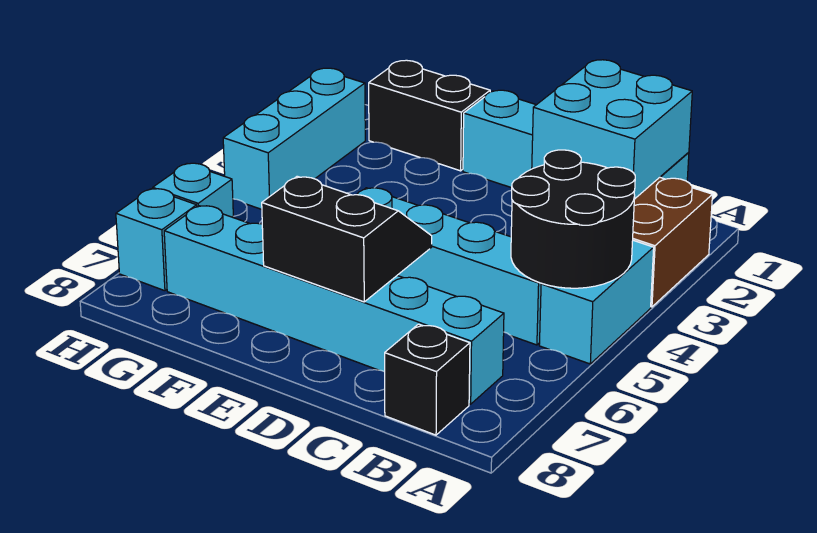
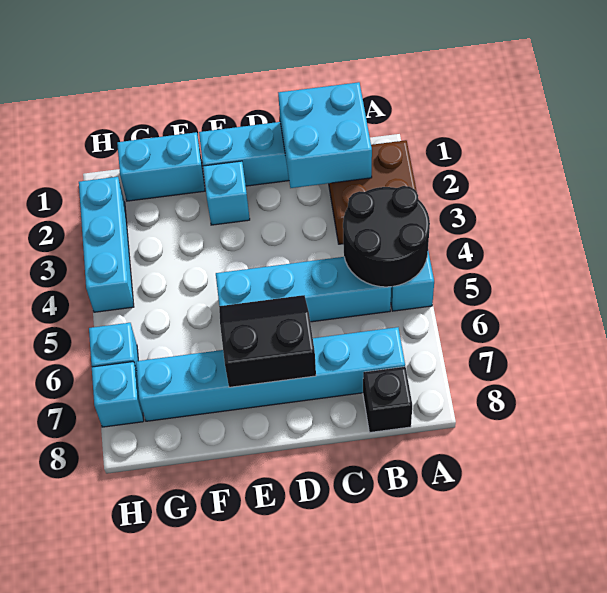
none -> cyan brick E2 level 1
black brick F1:G1 level 1 -> cyan brick F1:G1 level 1

